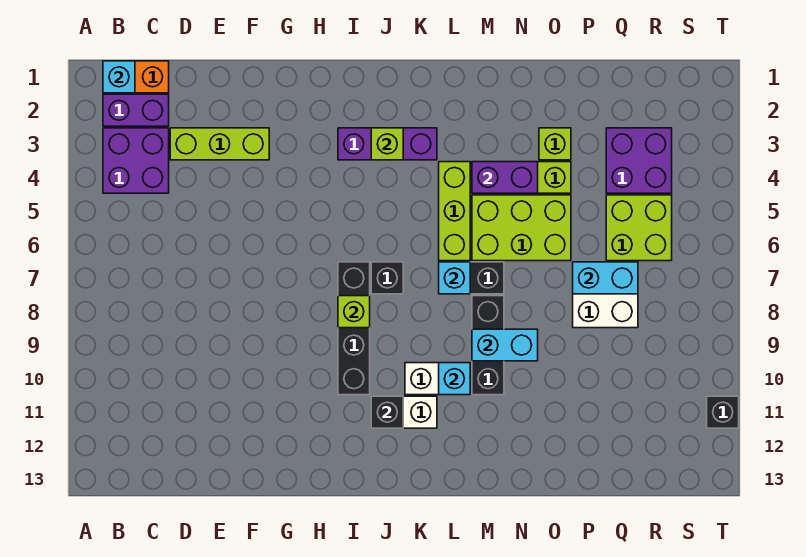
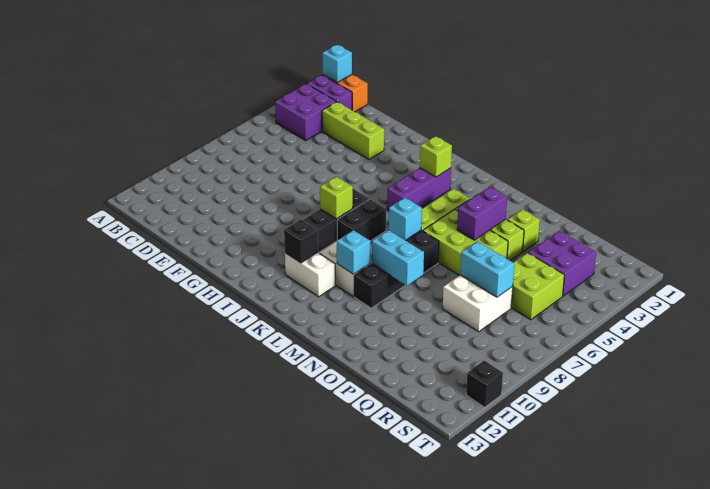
purple brick I3:K3 level 1 -> purple brick J3:J5 level 1
black brick J7 level 1 -> black brick J7:J8 level 1
purple brick M4:N4 level 2 -> purple brick N4:N5 level 2

